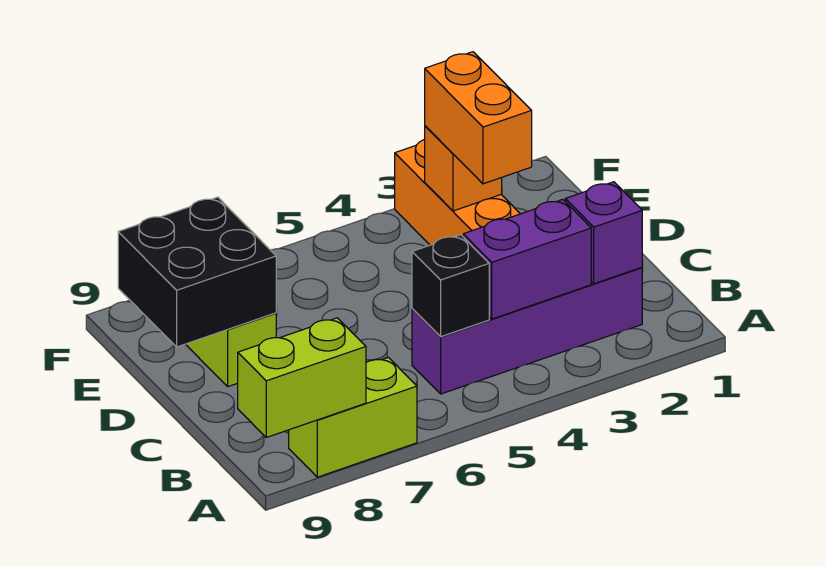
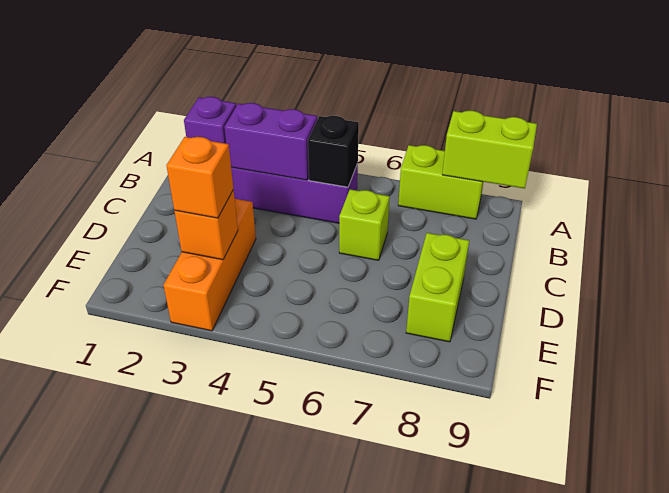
none -> lime brick C6 level 1
orange brick D3:E3 level 3 -> orange brick E3 level 3
black brick D8:E9 level 2 -> none

